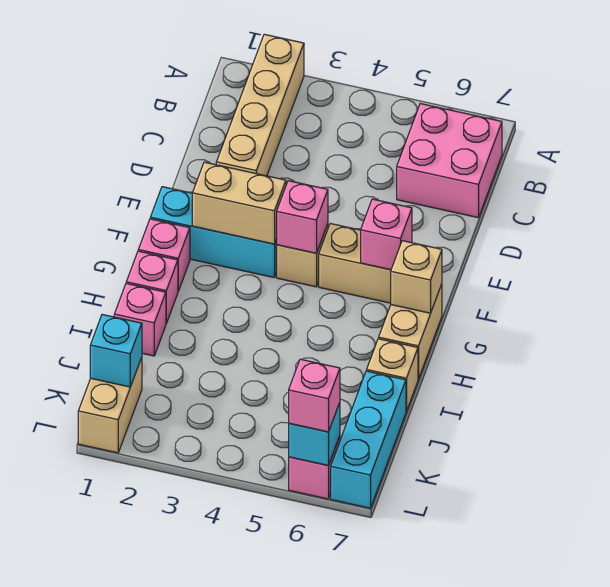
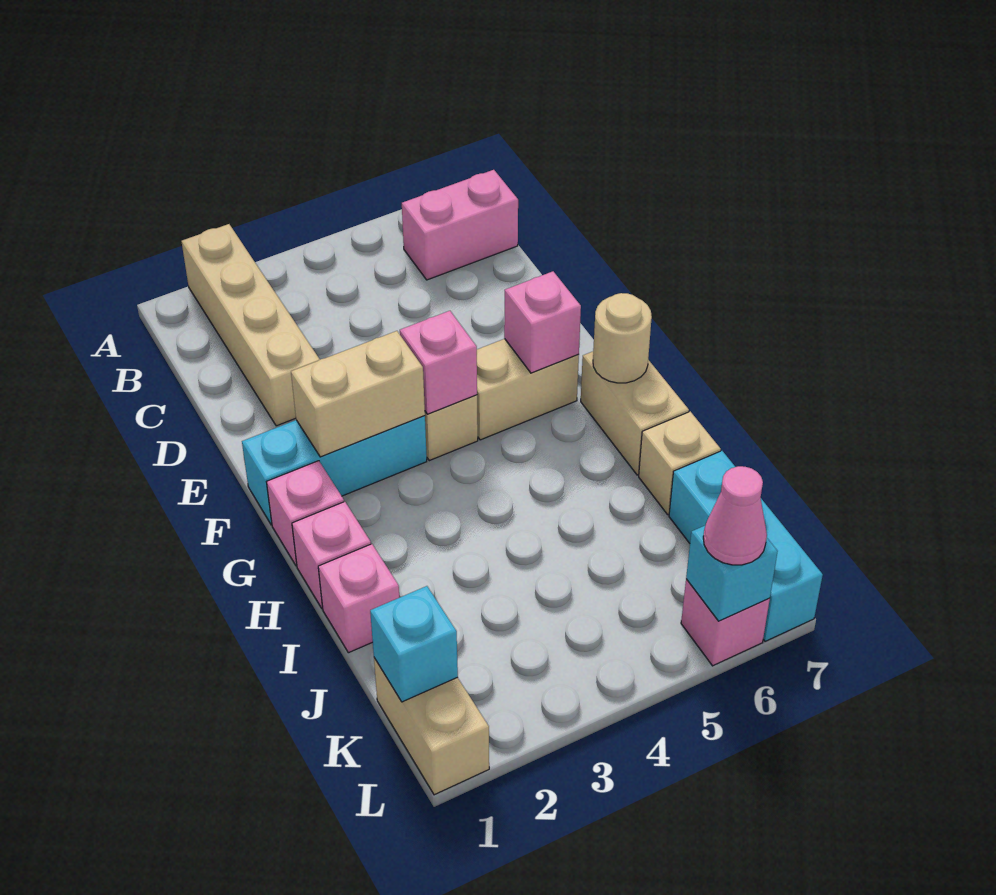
pink brick B6:C7 level 1 -> pink brick B6:B7 level 1
tan brick G7 level 2 -> tan round brick G7 level 2
pink brick L6 level 3 -> pink cone L6 level 3

